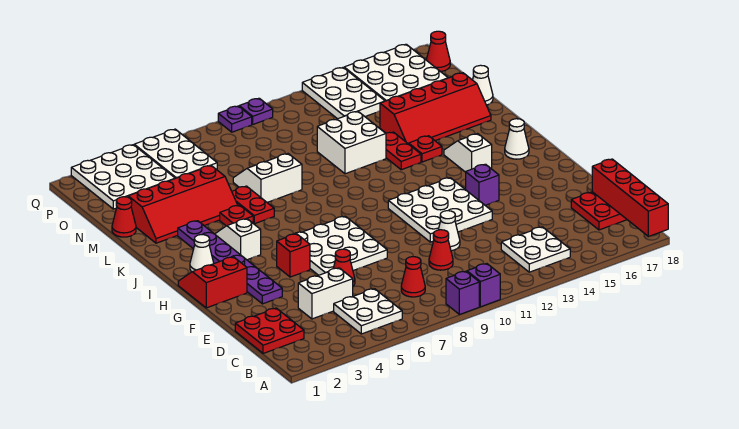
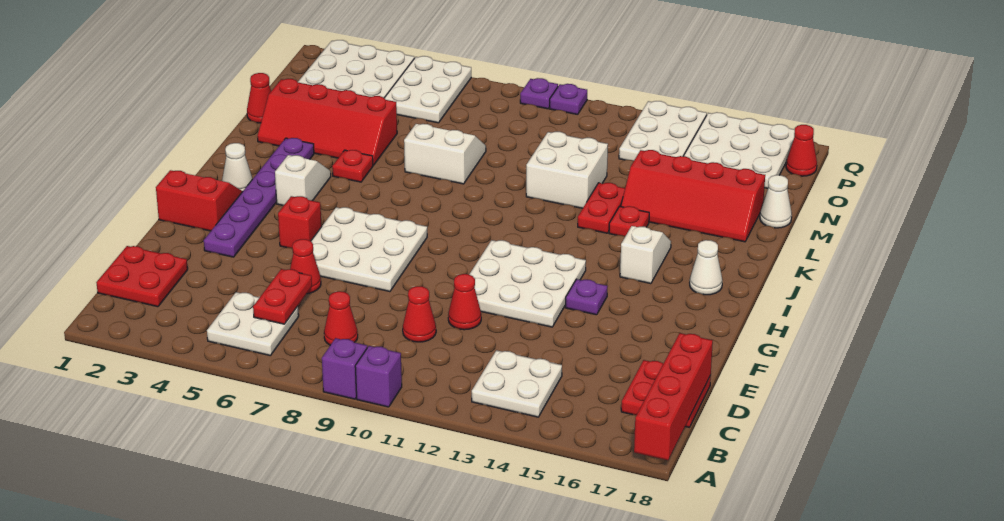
white brick D4:D5 level 1 -> none
white cone E11 level 1 -> red cone E11 level 1
purple brick G14 level 1 -> purple plate G14 level 1
red plate K6:L6 level 1 -> red plate C6:D6 level 2

